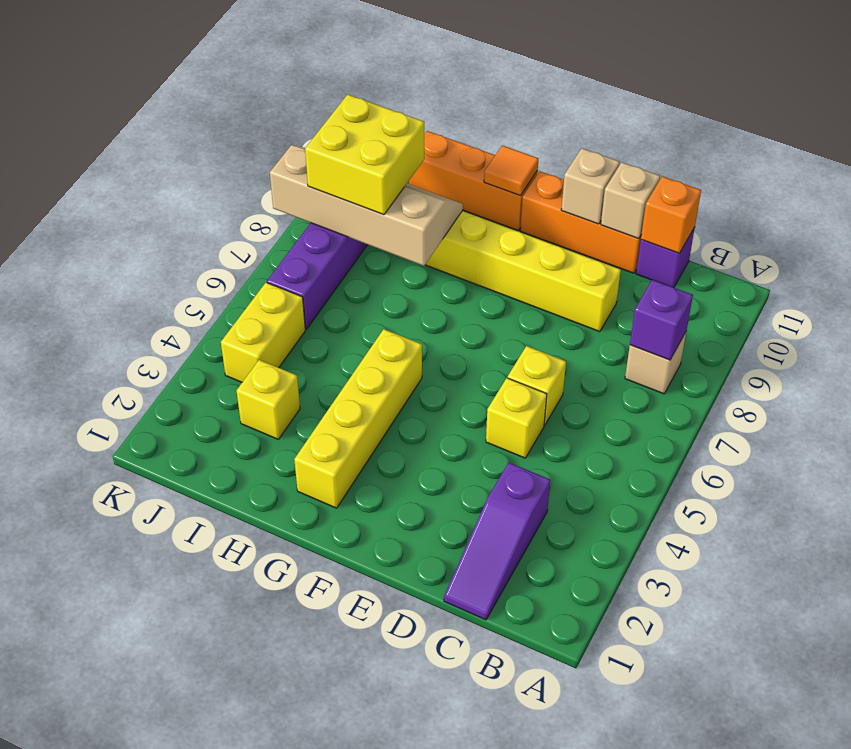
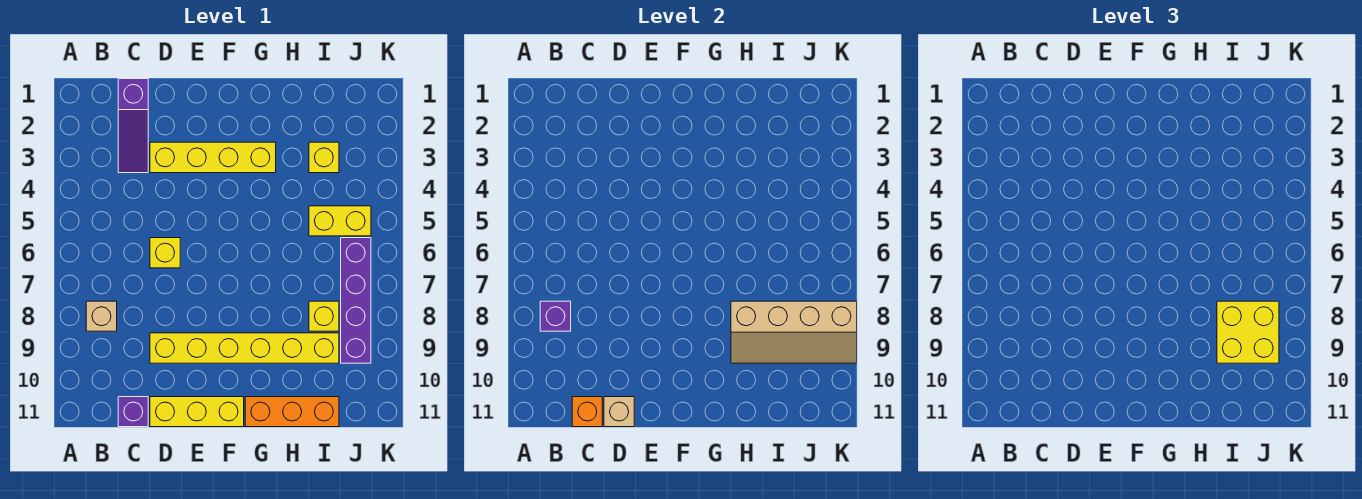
purple slope C1:C3 level 1 top 3 -> purple slope C1:C3 level 1 top 1
yellow brick D5 level 1 -> yellow brick I8 level 1
orange brick D11:F11 level 1 -> yellow brick D11:F11 level 1
tan brick E11 level 2 -> none
yellow brick G2:G5 level 1 -> yellow brick D3:G3 level 1
orange tile G11 level 2 -> none
yellow brick J4:J5 level 1 -> yellow brick I5:J5 level 1

